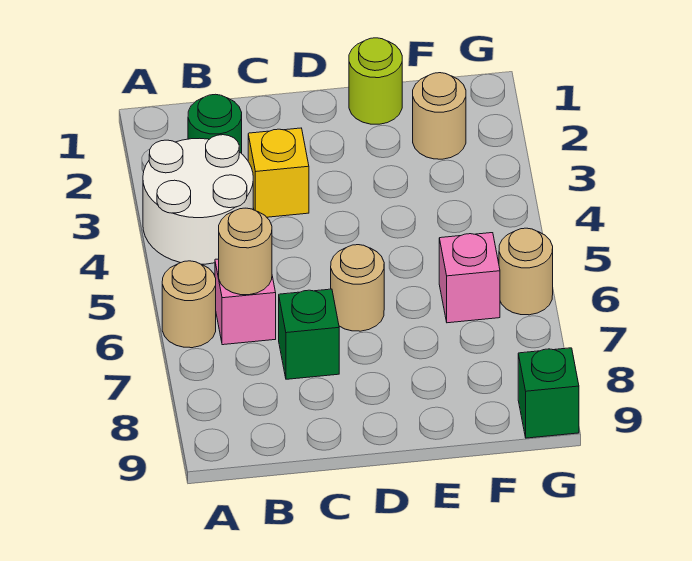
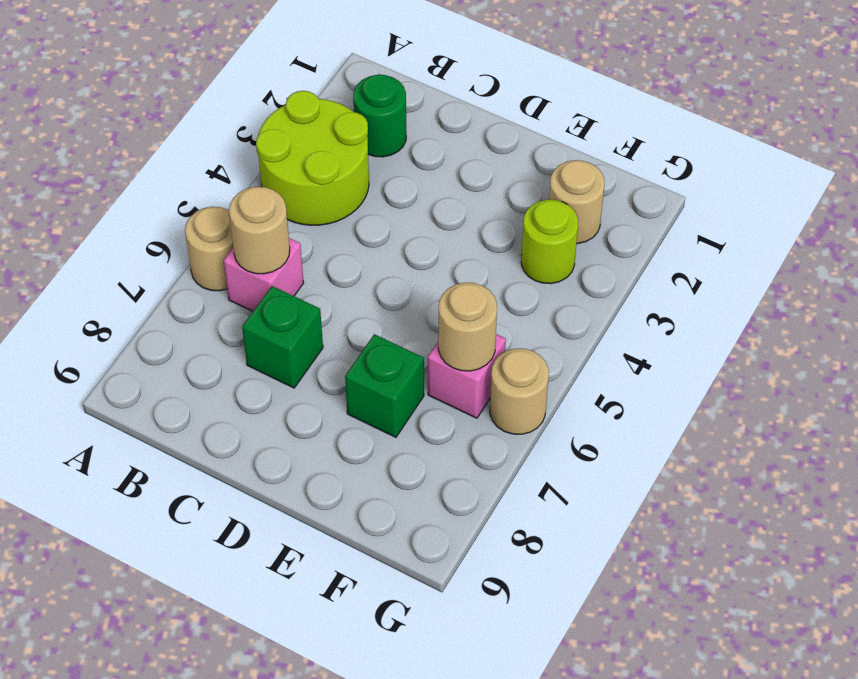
white round brick A3:B4 level 1 -> lime round brick A3:B4 level 1
yellow brick C3 level 1 -> none
tan round brick D6 level 1 -> tan round brick F6 level 2
lime round brick E1 level 1 -> lime round brick F3 level 1
green brick G9 level 1 -> green brick E7 level 1

